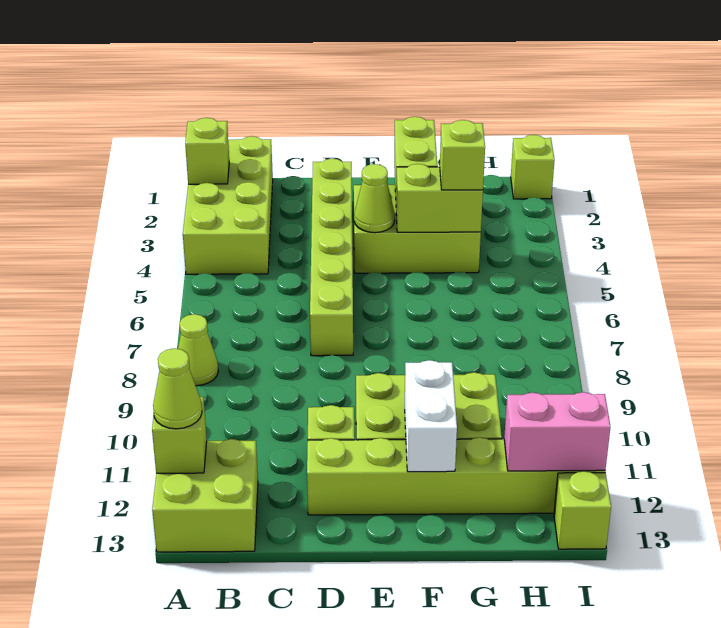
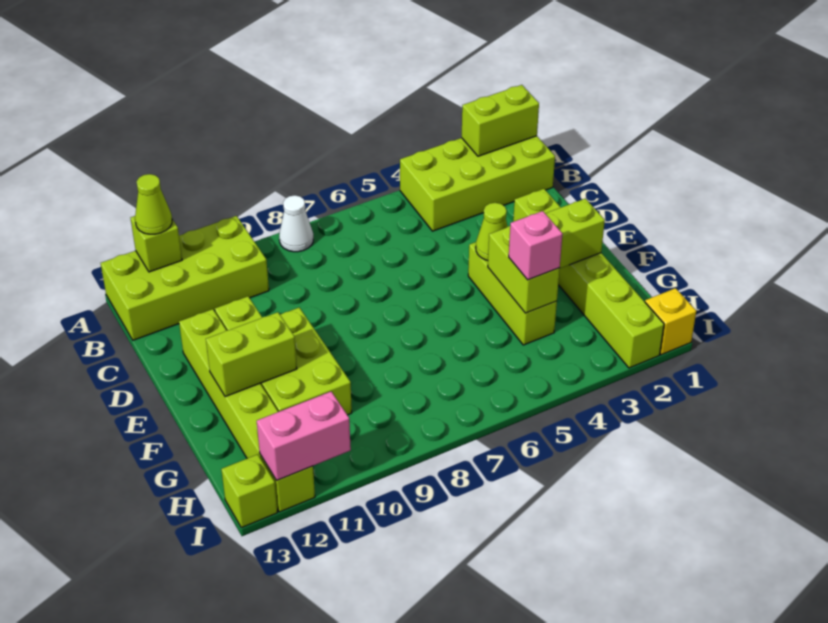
lime brick A2 level 2 -> lime brick A1:A2 level 2
lime cone A8 level 1 -> white cone A8 level 1
lime brick A12:B13 level 1 -> lime brick A10:B13 level 1
lime brick D2:D7 level 1 -> lime brick D2:I2 level 1
lime brick E3:G4 level 1 -> lime brick E4:G4 level 1
white brick F11:F12 level 2 -> lime brick F11:F12 level 2
lime brick G4 level 3 -> pink brick G4 level 3
pink brick H12:I12 level 2 -> pink brick I11:I12 level 2
lime brick I1 level 1 -> yellow brick I1 level 1

